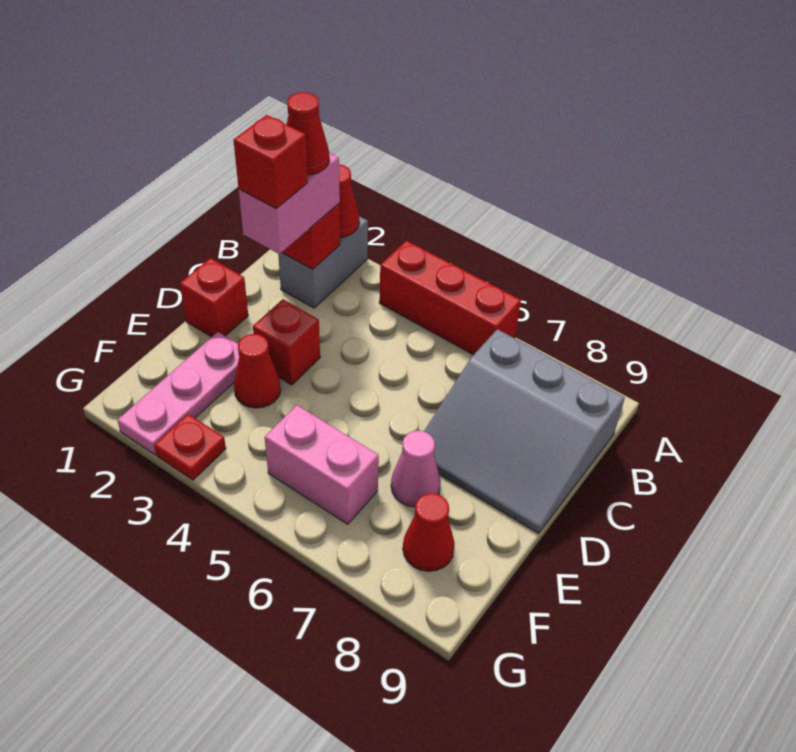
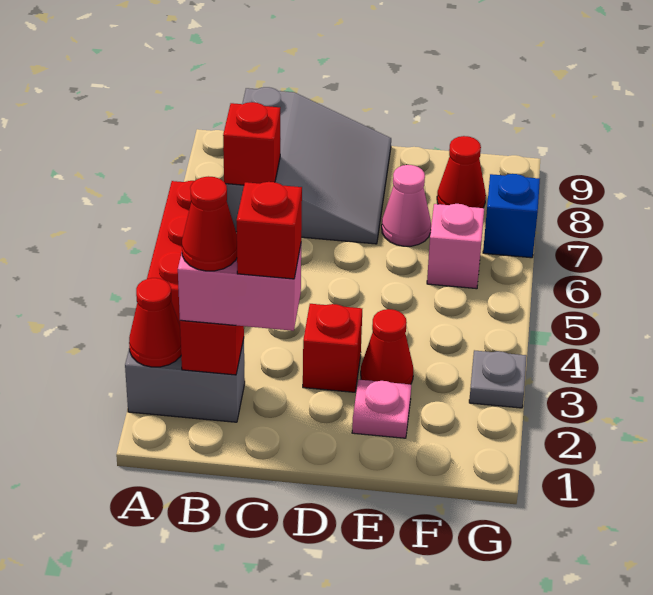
red brick D1 level 1 -> red brick B7 level 2
pink plate E2:G2 level 1 -> pink plate E2 level 1
pink brick F5:F6 level 1 -> pink brick F6 level 1
red plate G3 level 1 -> grey plate G3 level 1
none -> blue brick G7 level 1

